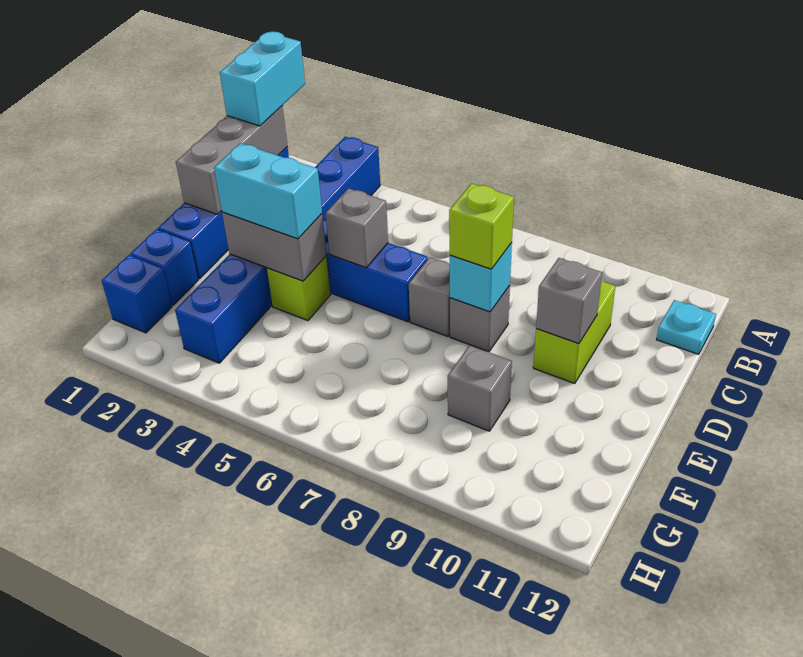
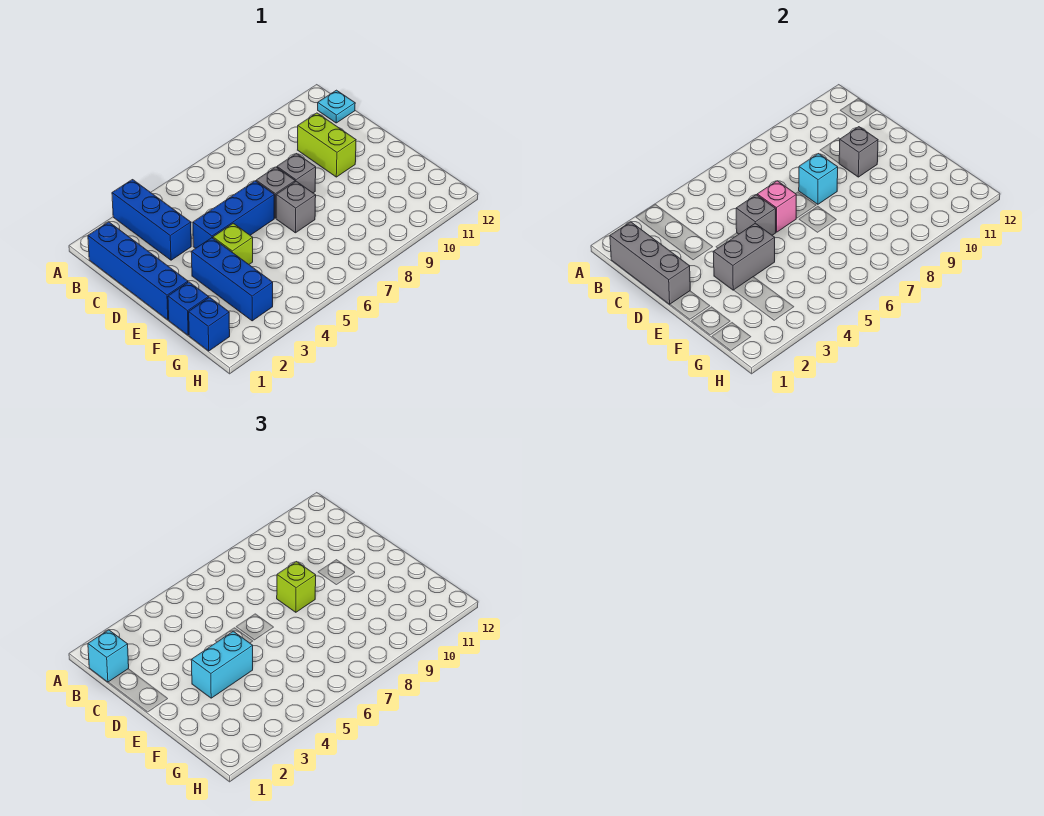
cyan brick A1:B1 level 3 -> cyan brick B1 level 3
none -> pink brick D6 level 2
grey brick F9 level 1 -> grey brick E7 level 1

